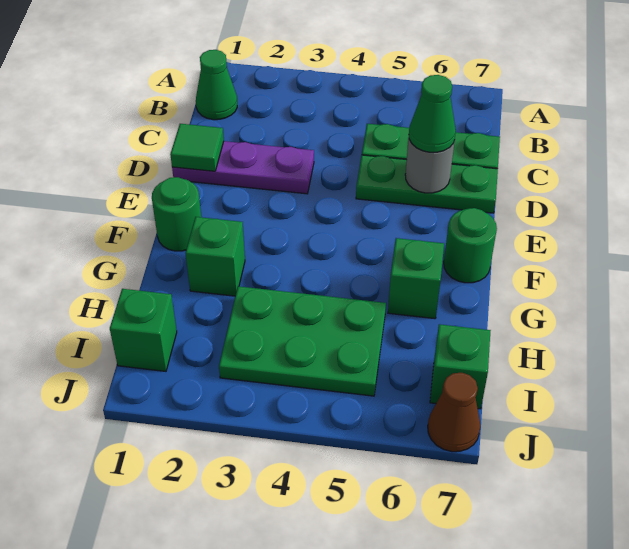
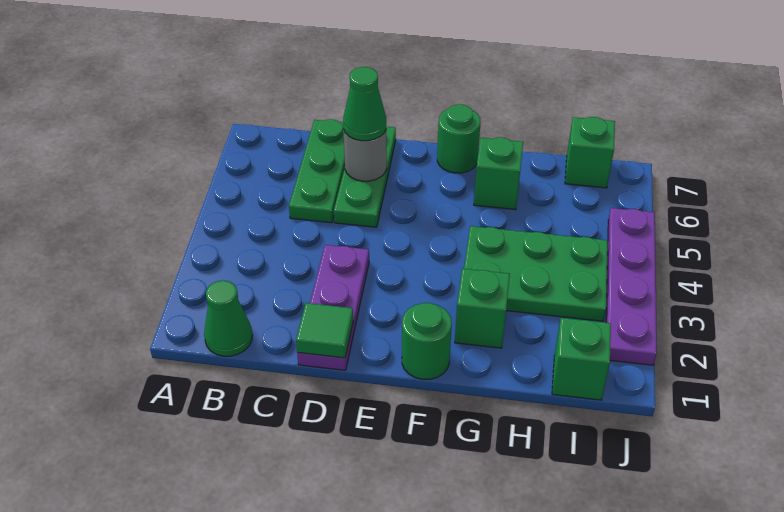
green plate H3:I5 level 1 -> green plate G3:I4 level 1
none -> purple plate J2:J5 level 1
brown cone J7 level 1 -> none

